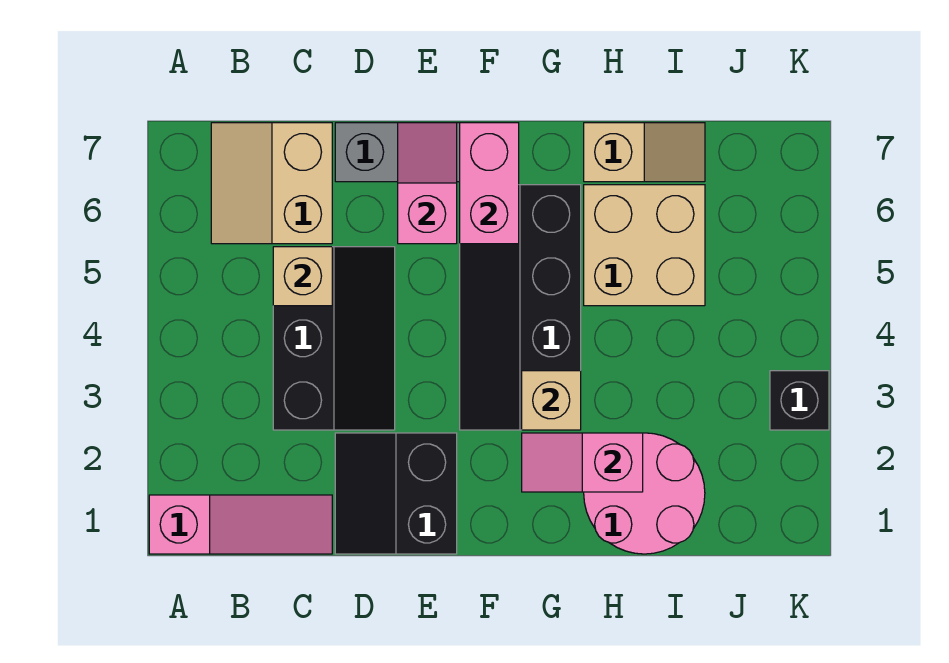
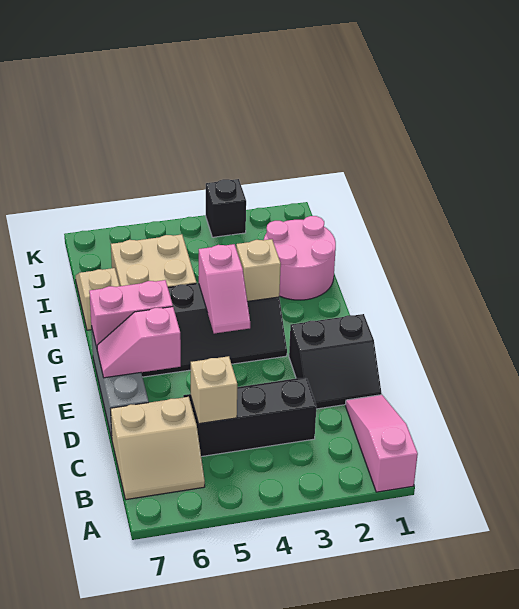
pink slope G2:H2 level 2 top H -> pink slope F4:G4 level 2 top G

